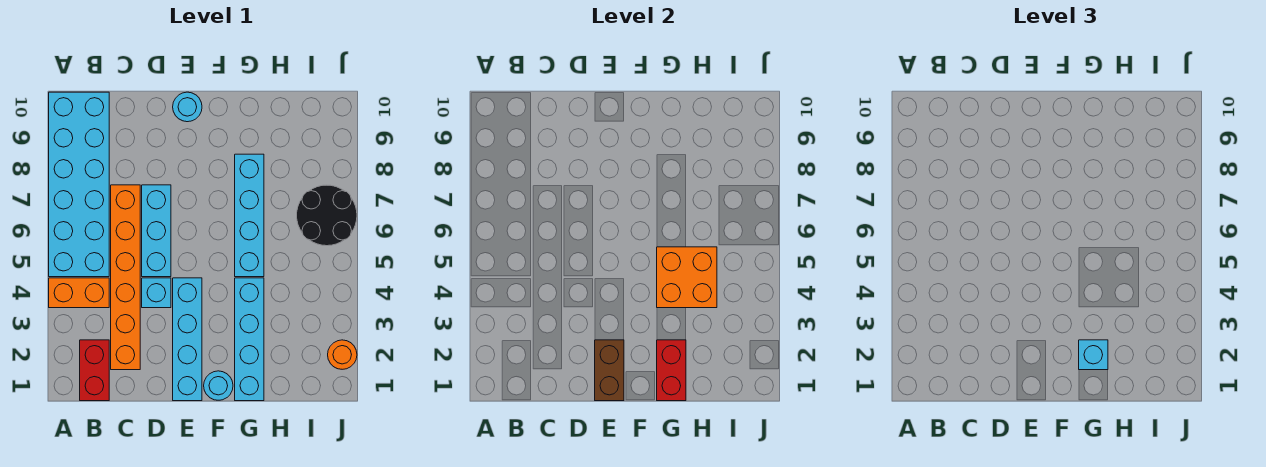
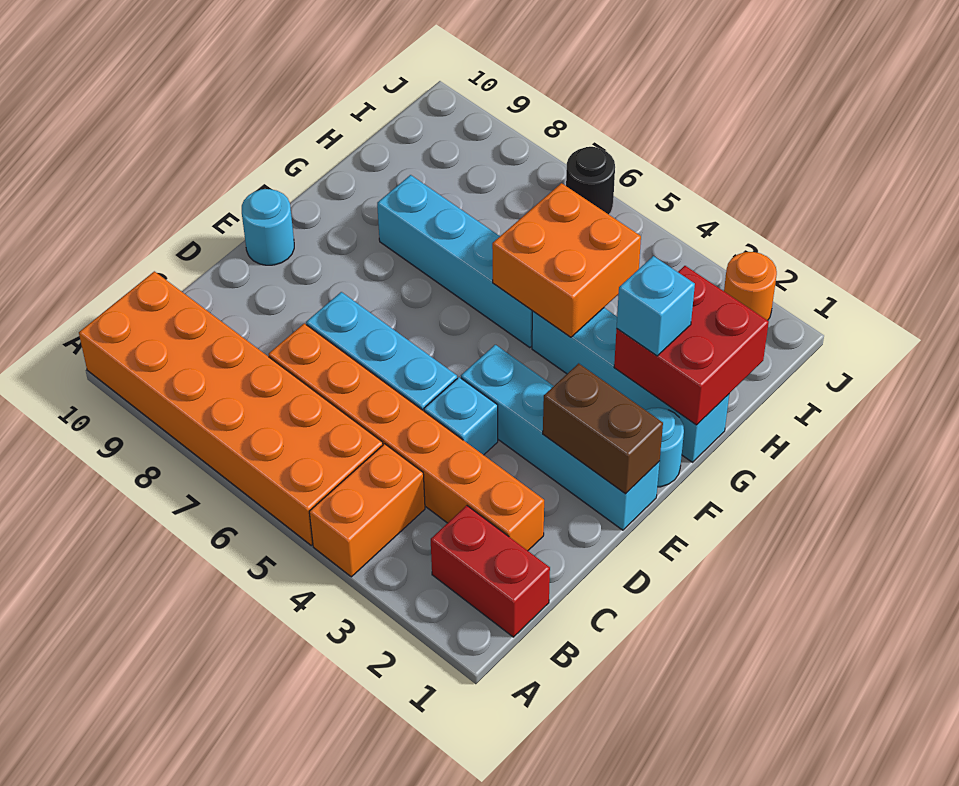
cyan brick A5:B10 level 1 -> orange brick A5:B10 level 1
red brick G1:G2 level 2 -> red brick G1:H2 level 2
black round brick I6:J7 level 1 -> black round brick J6 level 1

